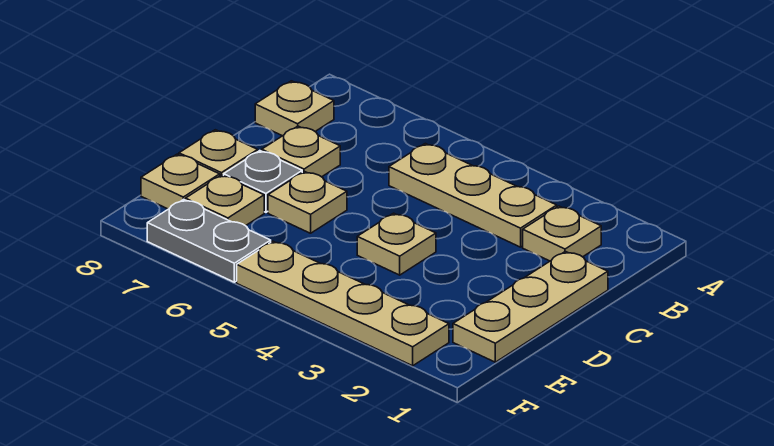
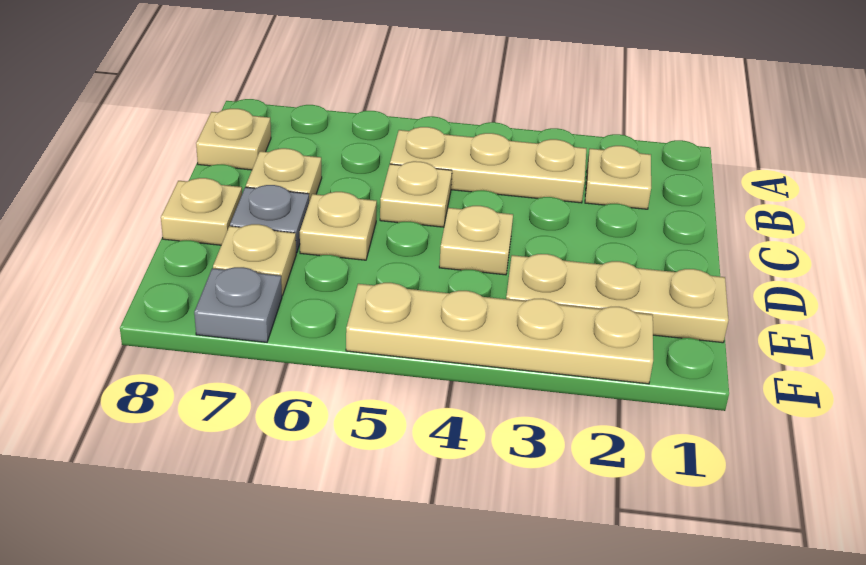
tan plate C1:E1 level 1 -> tan plate E1:E3 level 1
tan plate E8 level 1 -> tan plate C5 level 1
grey plate F6:F7 level 1 -> grey plate F7 level 1

